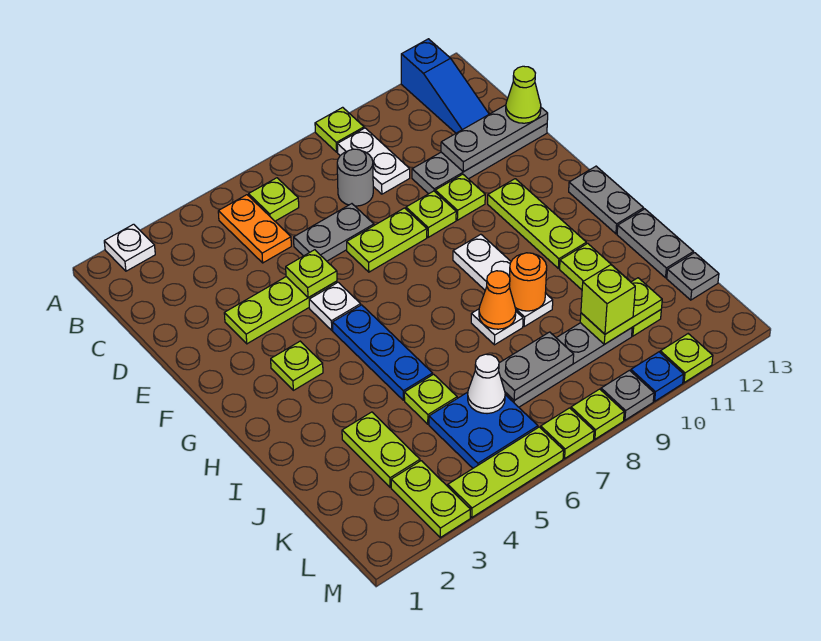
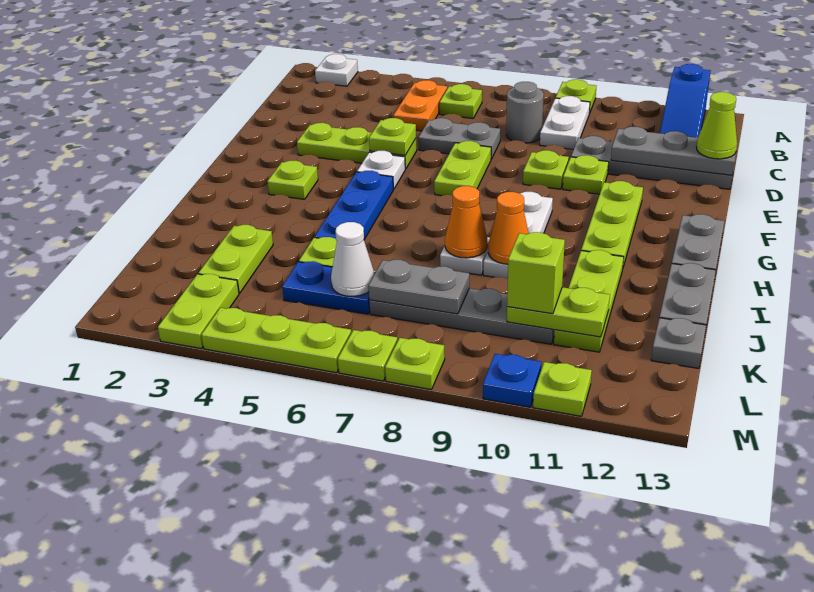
lime plate E7:E8 level 1 -> lime plate E7:F7 level 1
orange round brick I9 level 2 -> orange cone I9 level 2
blue plate K5:L6 level 1 -> blue plate K5:K6 level 1
grey plate M9 level 1 -> none

